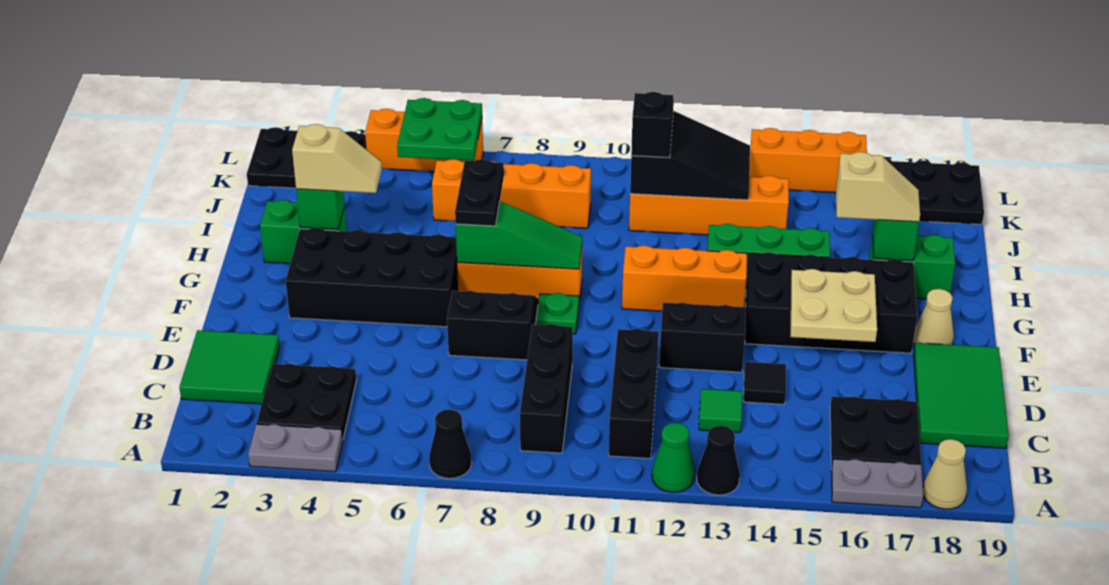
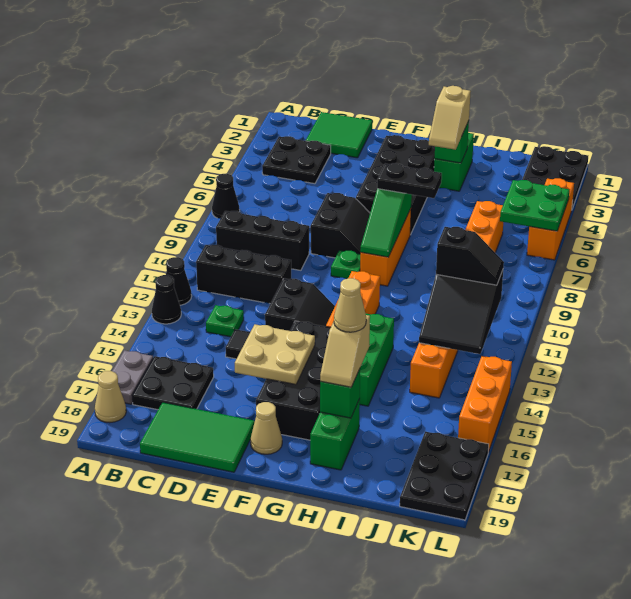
grey plate A3:A4 level 1 -> none
green cone A12 level 1 -> black cone A12 level 1
green tile C13 level 1 -> green plate C13 level 1
none -> tan cone H16 level 4

